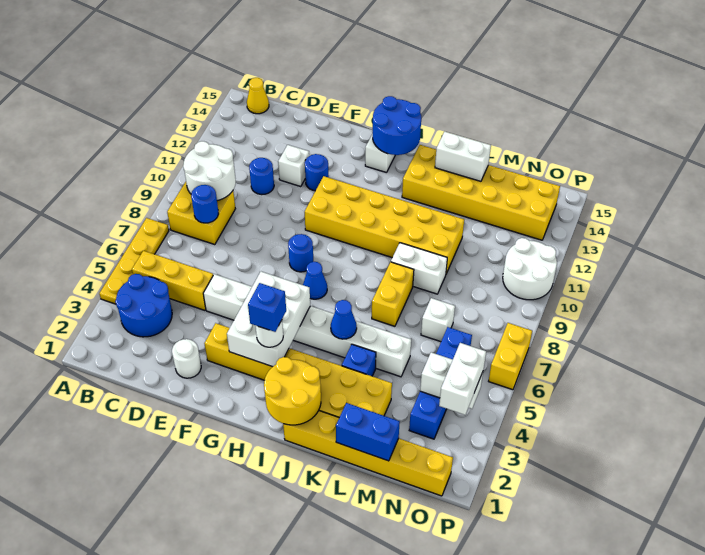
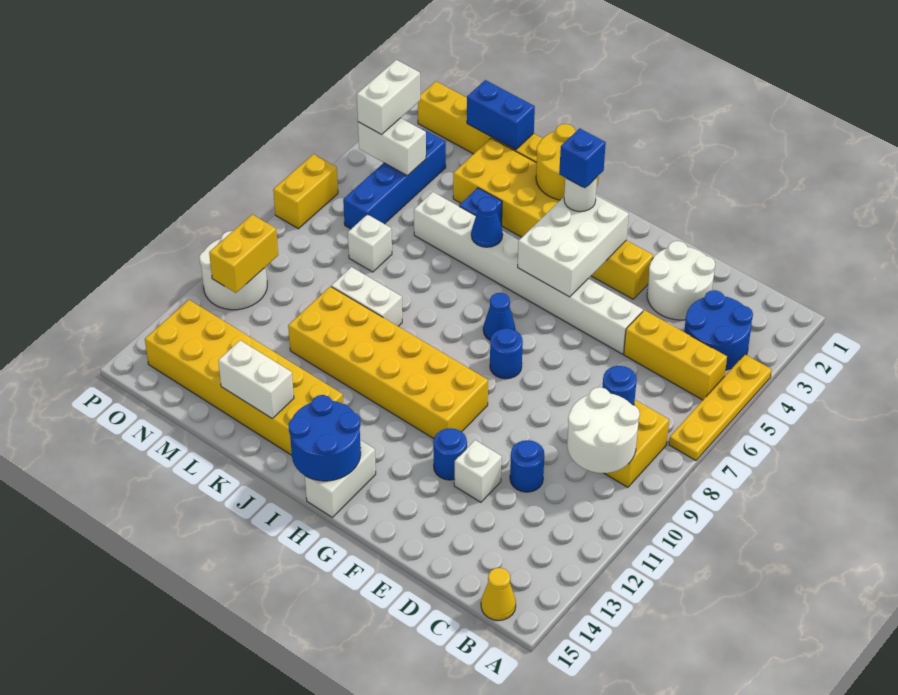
white round brick E2 level 1 -> white round brick D2:E3 level 1
yellow brick K7:K8 level 1 -> yellow brick O10:O11 level 2

